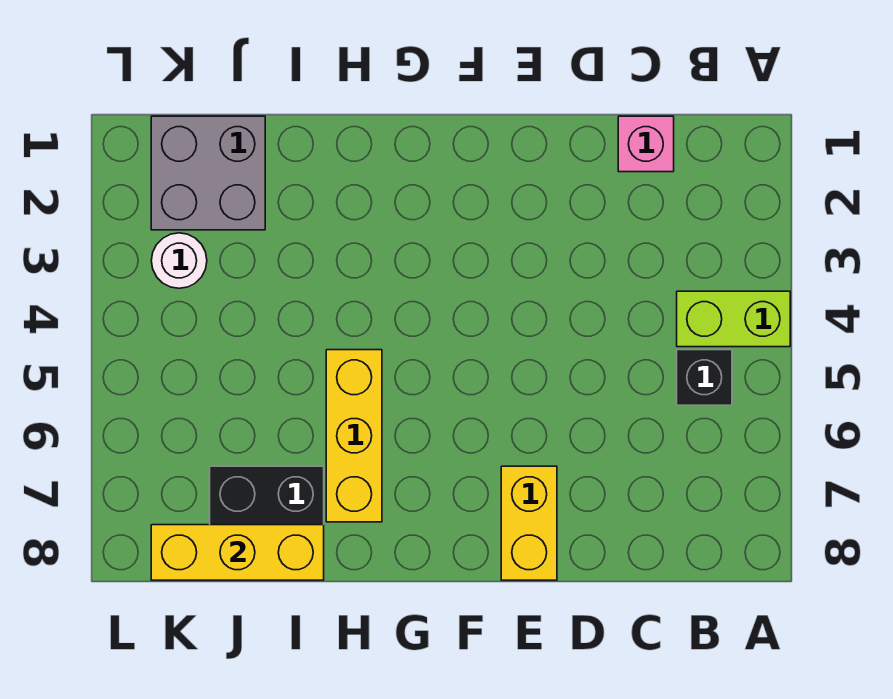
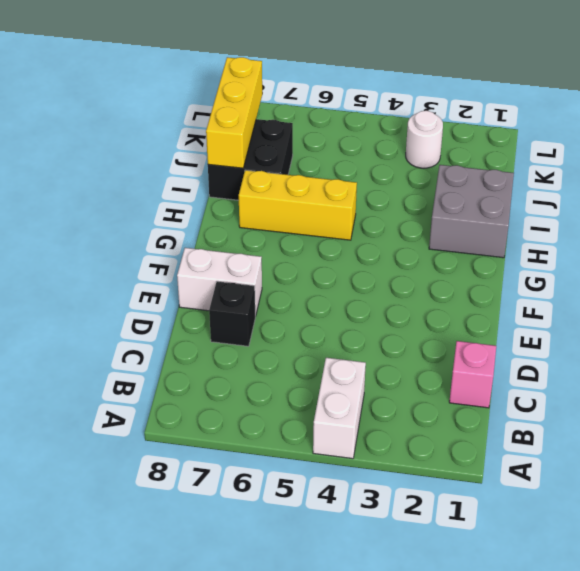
lime brick A4:B4 level 1 -> white brick A4:B4 level 1
black brick B5 level 1 -> black brick D7 level 1
yellow brick E7:E8 level 1 -> white brick E7:E8 level 1
grey brick J1:K2 level 1 -> grey brick H1:I2 level 1

